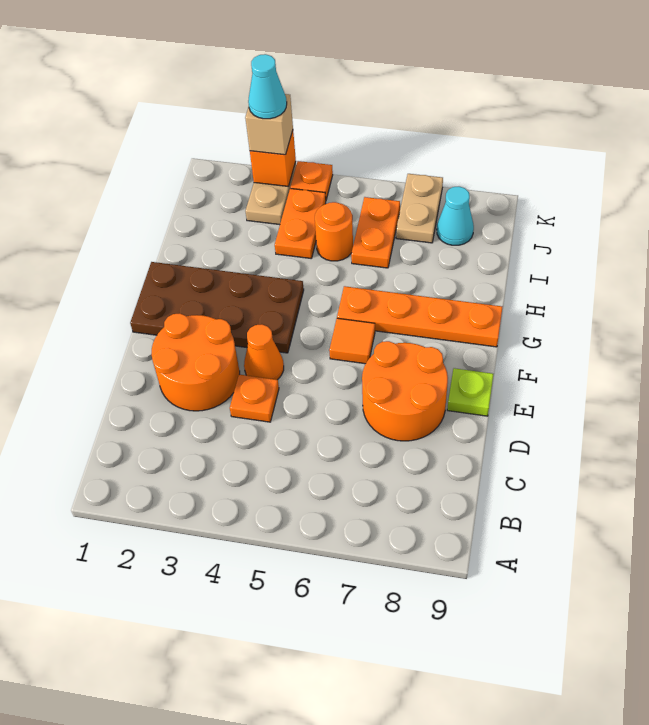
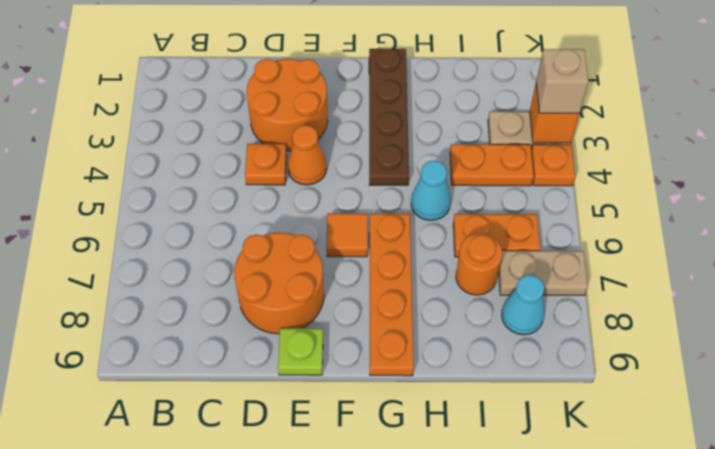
brown plate F1:G4 level 1 -> brown plate G1:G4 level 1
orange round brick I5 level 1 -> orange round brick I7 level 1
cyan cone K3 level 4 -> cyan cone H5 level 1

